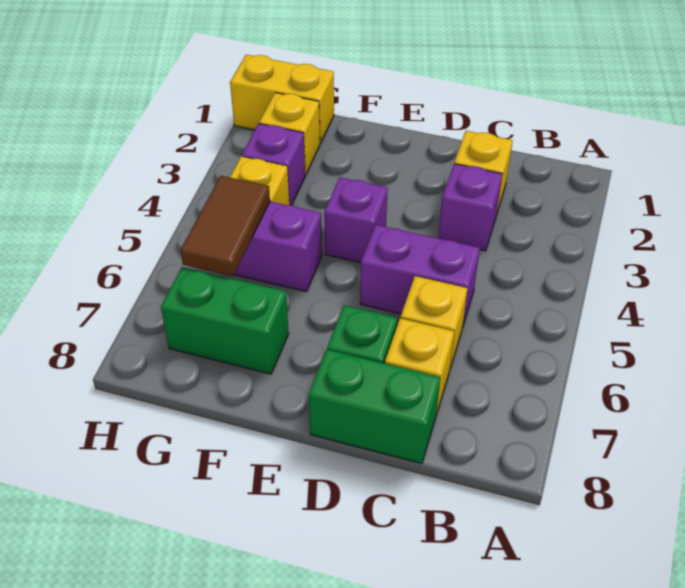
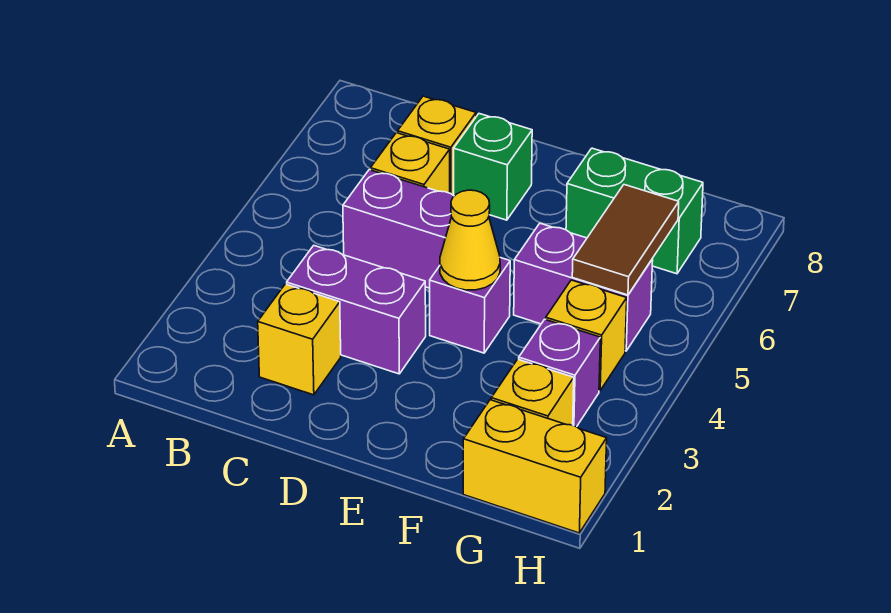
purple brick C3 level 1 -> purple brick C3:D3 level 1
green brick C8:D8 level 1 -> none
none -> yellow cone E4 level 2

